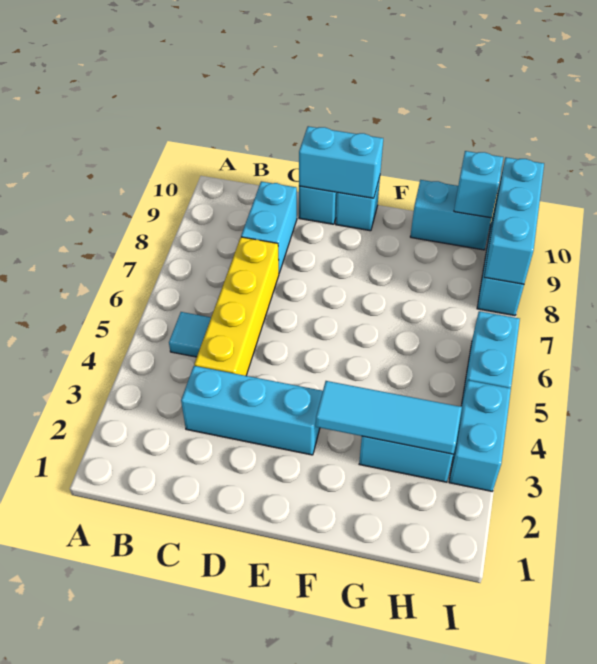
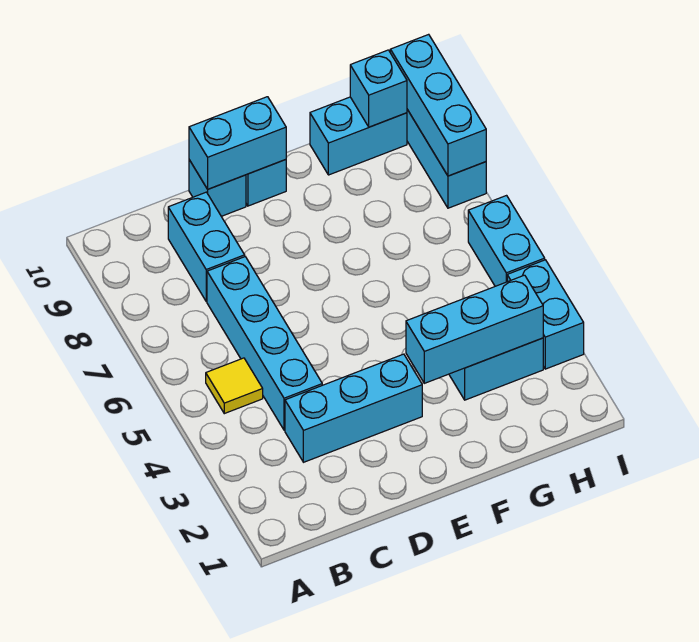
cyan tile B5 level 1 -> yellow tile B5 level 1
yellow brick C4:C7 level 1 -> cyan brick C4:C7 level 1
cyan tile F3:H3 level 2 -> cyan brick F3:H3 level 2

